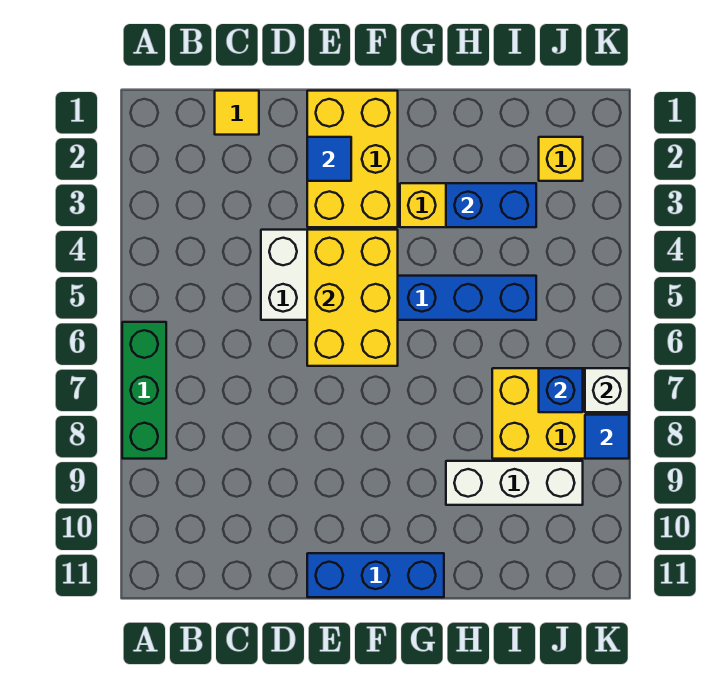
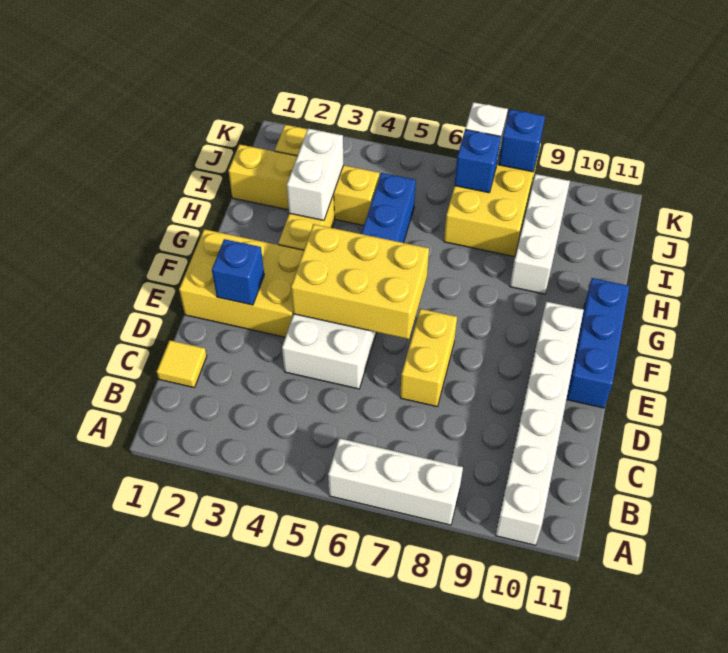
green brick A6:A8 level 1 -> white brick A6:A8 level 1
none -> white brick A10:F10 level 1
none -> yellow brick D7:E7 level 1
blue tile E2 level 2 -> blue brick E2 level 2
blue brick H3:I3 level 2 -> white brick H3:I3 level 2
none -> yellow brick I1:I4 level 1
blue tile K8 level 2 -> blue brick K8 level 2

